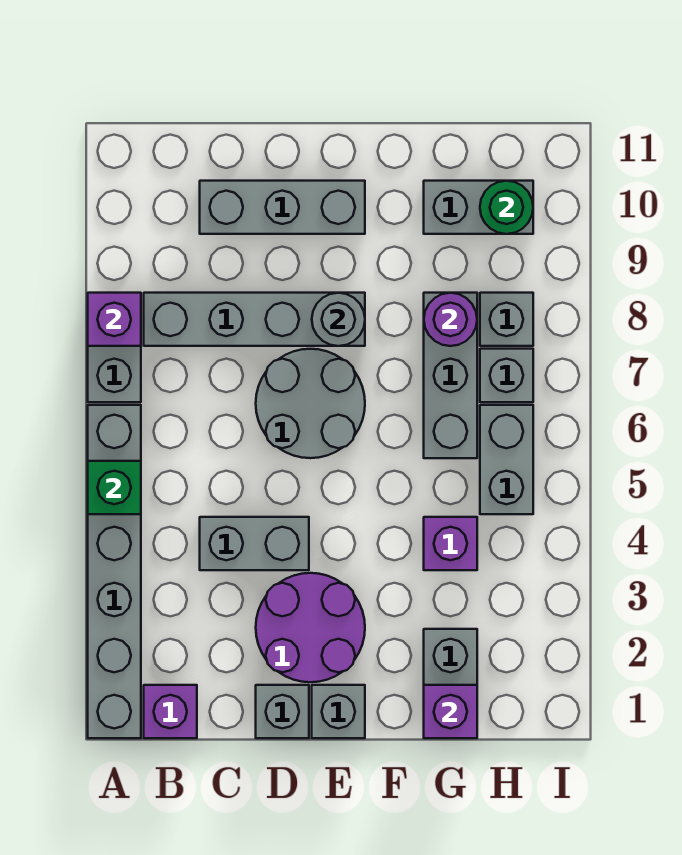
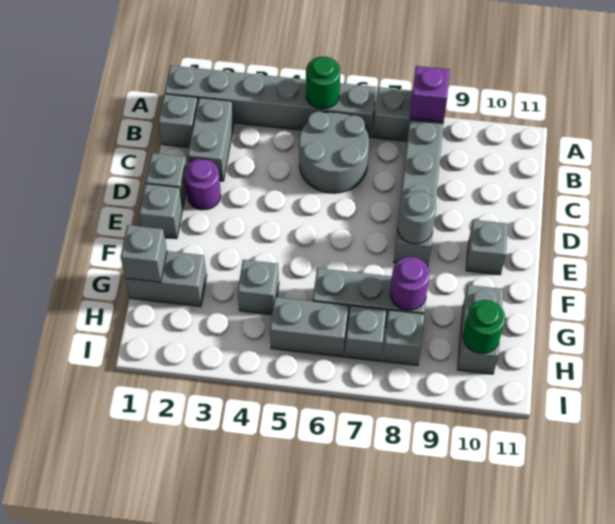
green brick A5 level 2 -> green round brick A5 level 2
purple brick B1 level 1 -> grey brick B1 level 1
grey brick C4:D4 level 1 -> grey brick B2:C2 level 1
grey brick C10:E10 level 1 -> grey brick E10 level 1
purple round brick D2:E3 level 1 -> purple round brick D2 level 1
grey round brick D6:E7 level 1 -> grey round brick B5:C6 level 1
purple brick G1 level 2 -> grey brick G1 level 2
purple brick G4 level 1 -> grey brick G4 level 1

